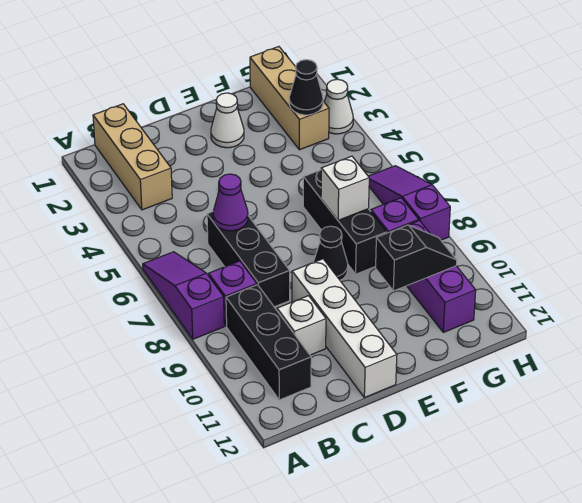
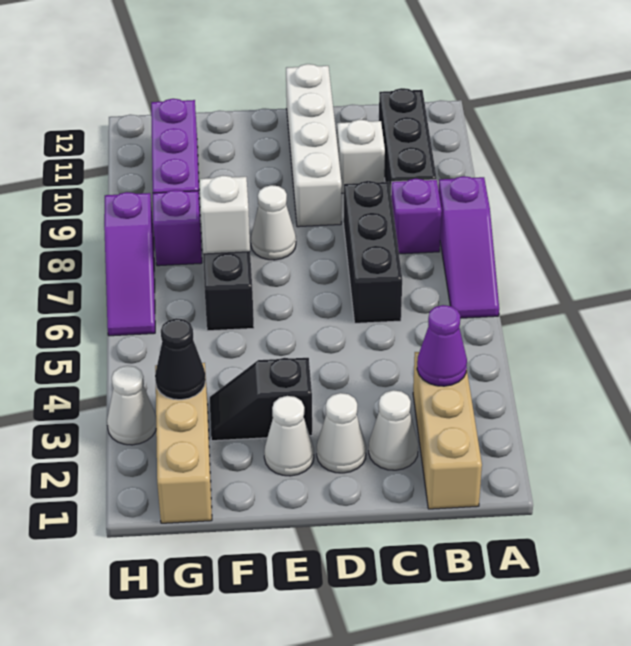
none -> white cone C2 level 1
purple cone C6 level 2 -> purple cone B3 level 2
none -> white cone D2 level 1
black cone E8 level 1 -> white cone E8 level 1
black slope F10:G10 level 2 top F -> black slope E3:F3 level 1 top E

